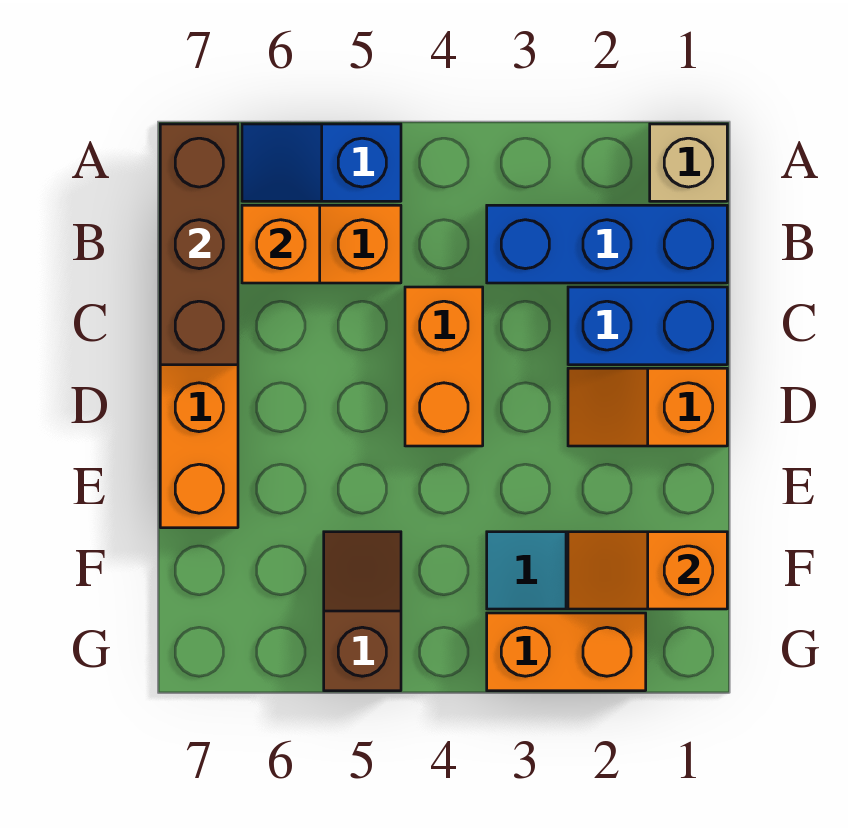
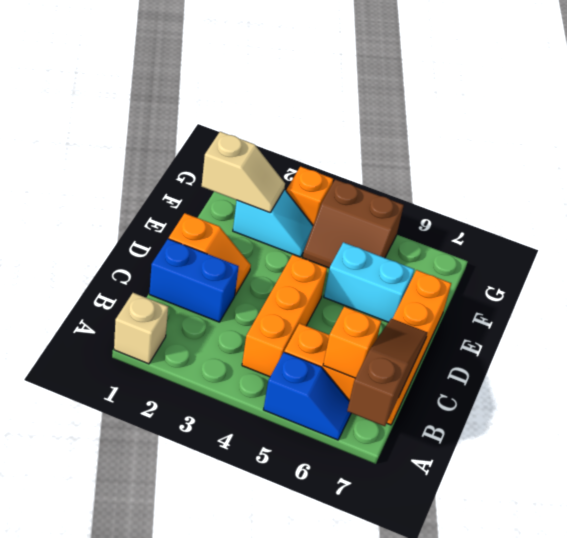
brown brick A7:C7 level 2 -> brown slope A7:C7 level 2 top A
blue brick B1:B3 level 1 -> none
orange brick C4:D4 level 1 -> orange brick B4:D4 level 1
none -> cyan brick E5:E6 level 1
orange slope F1:F2 level 2 top 1 -> tan slope F1:F2 level 2 top 1
brown slope F5:G5 level 1 top G -> brown slope F4:G5 level 1 top G
orange brick G2:G3 level 1 -> orange brick G3 level 1

